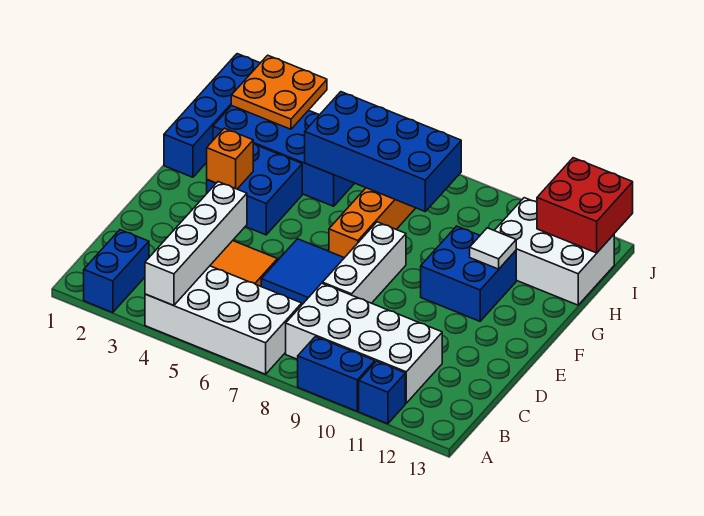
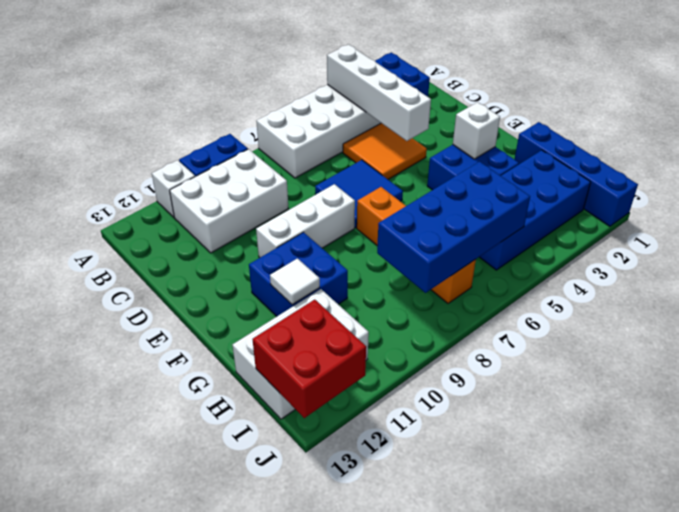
blue brick A11 level 1 -> white brick A11 level 1
white brick B8:C11 level 1 -> white brick B9:C11 level 1
white brick D8:F8 level 1 -> white brick E8:E10 level 1
orange brick F3 level 2 -> white brick F3 level 2
orange plate I2:J3 level 2 -> none

